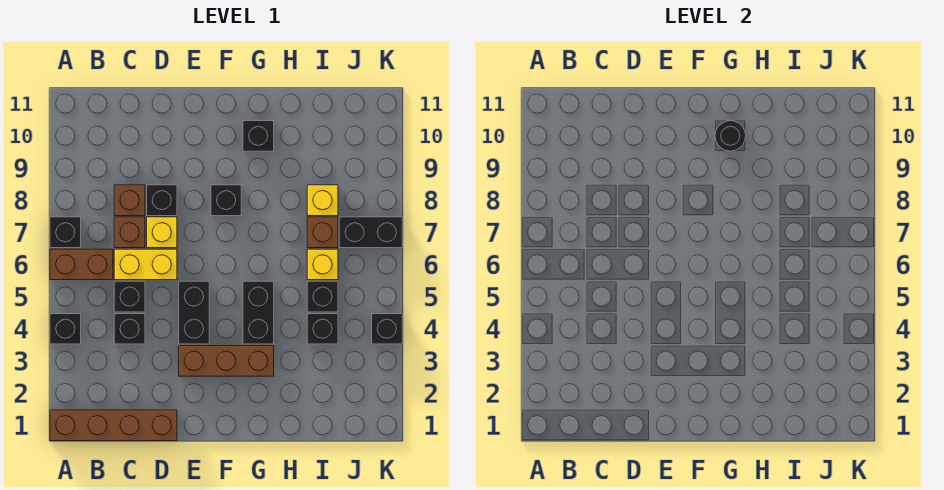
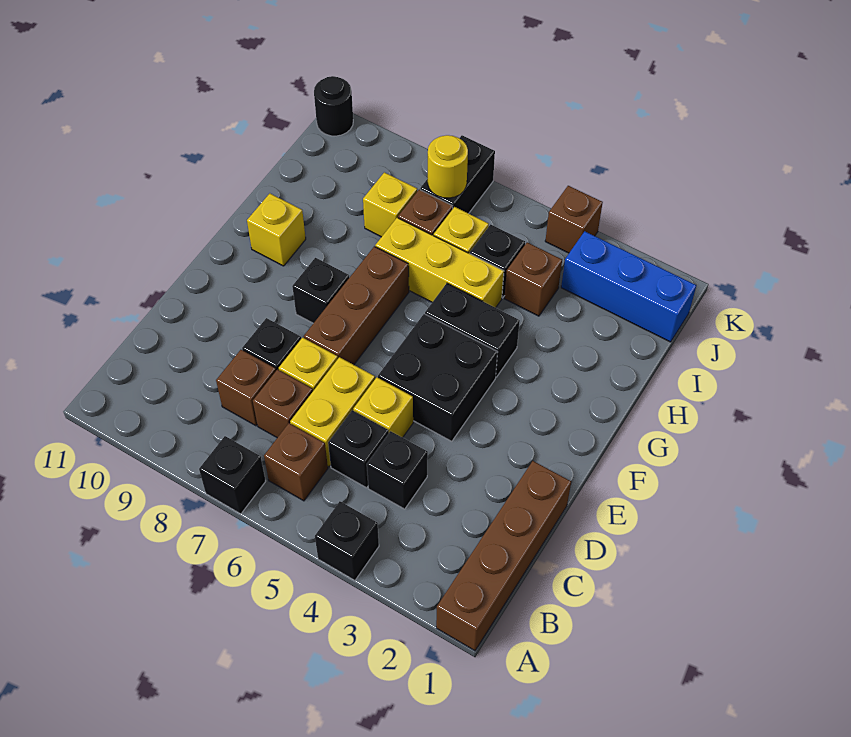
brown brick A6:B6 level 1 -> brown brick B6 level 1
none -> yellow brick D5 level 1
brown brick E3:G3 level 1 -> brown brick E7:G7 level 1
black brick E4:E5 level 1 -> black brick E4:F5 level 1
black brick G10 level 1 -> yellow brick G10 level 1
black round brick G10 level 2 -> black round brick K11 level 1
none -> yellow brick H5:H7 level 1
black brick I4 level 1 -> brown brick I4 level 1
none -> blue brick J1:J3 level 1
none -> yellow round brick J7 level 2
black brick K4 level 1 -> brown brick K4 level 1

